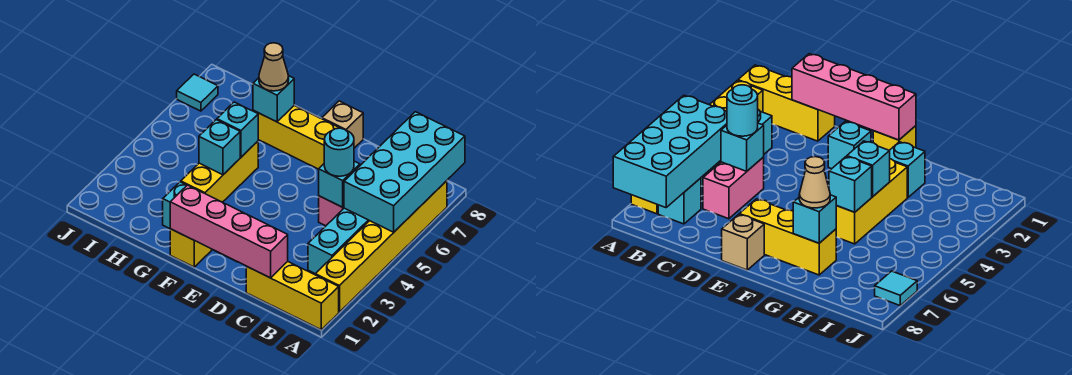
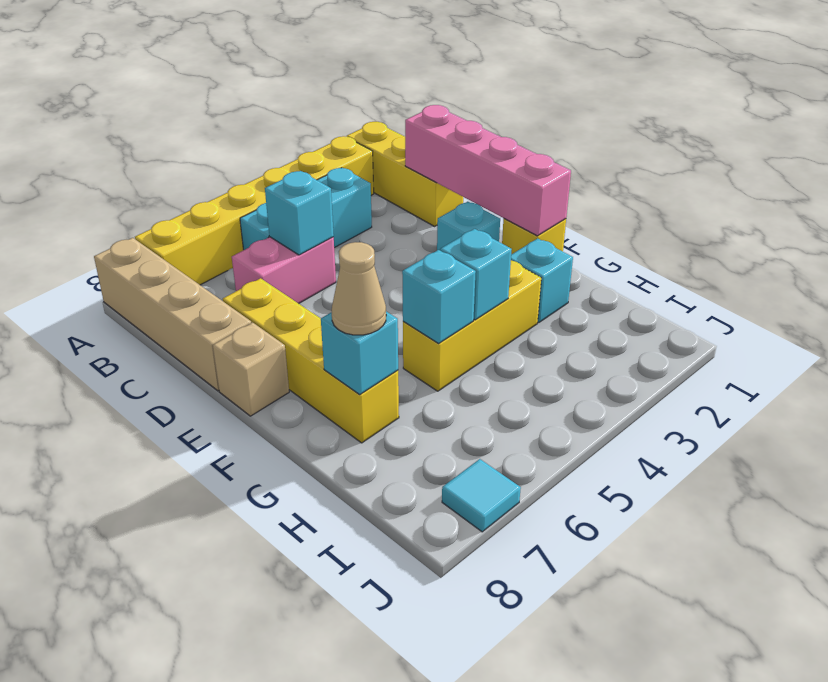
cyan brick A5:B8 level 2 -> none
none -> tan brick A8:D8 level 1
cyan brick B7 level 1 -> none
cyan round brick C5 level 3 -> none
yellow brick E7:G7 level 1 -> yellow brick D7:G7 level 1

